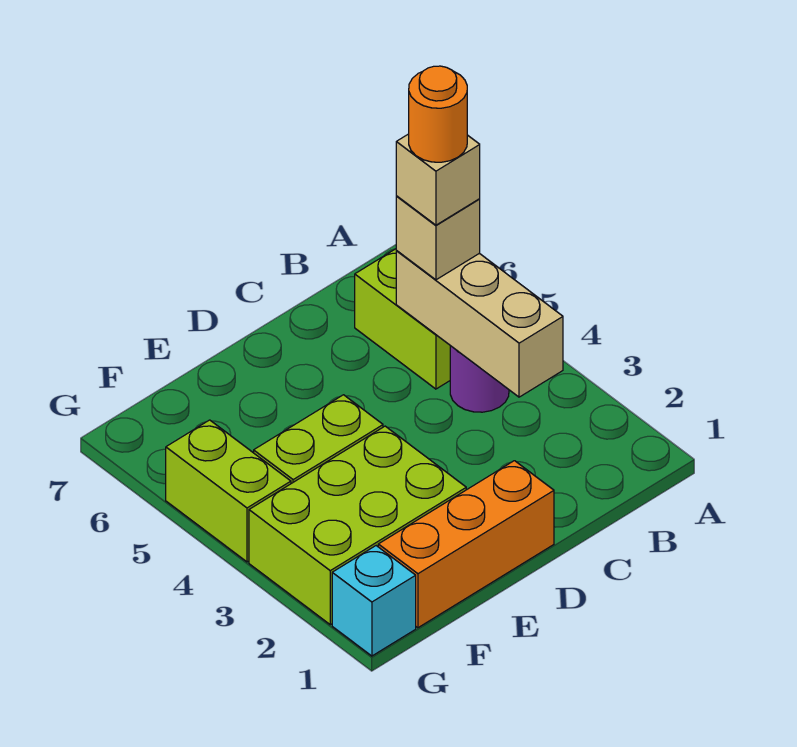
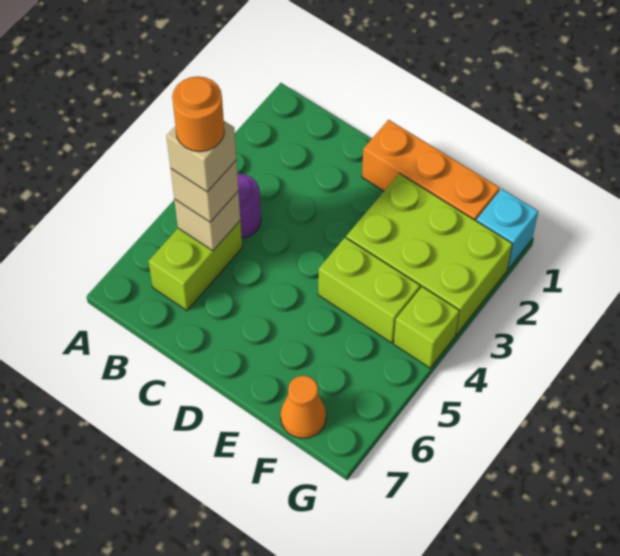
tan brick B3:B5 level 2 -> tan brick B5 level 2
none -> orange cone F7 level 1
lime brick G4:G5 level 1 -> lime brick G4 level 1

